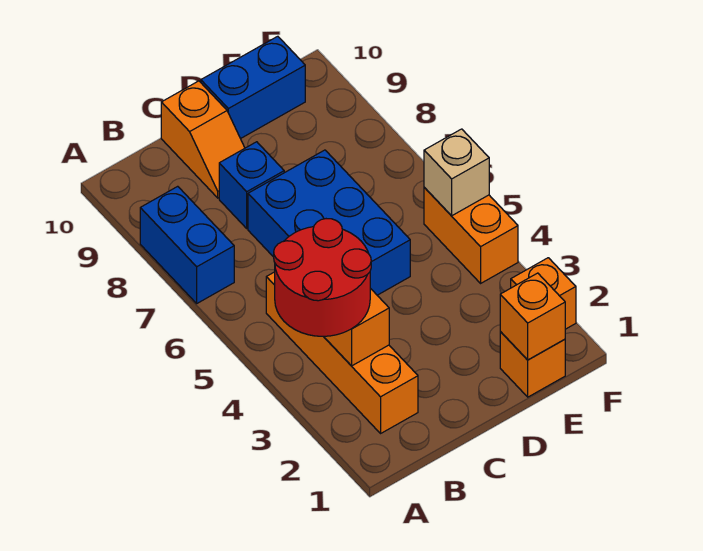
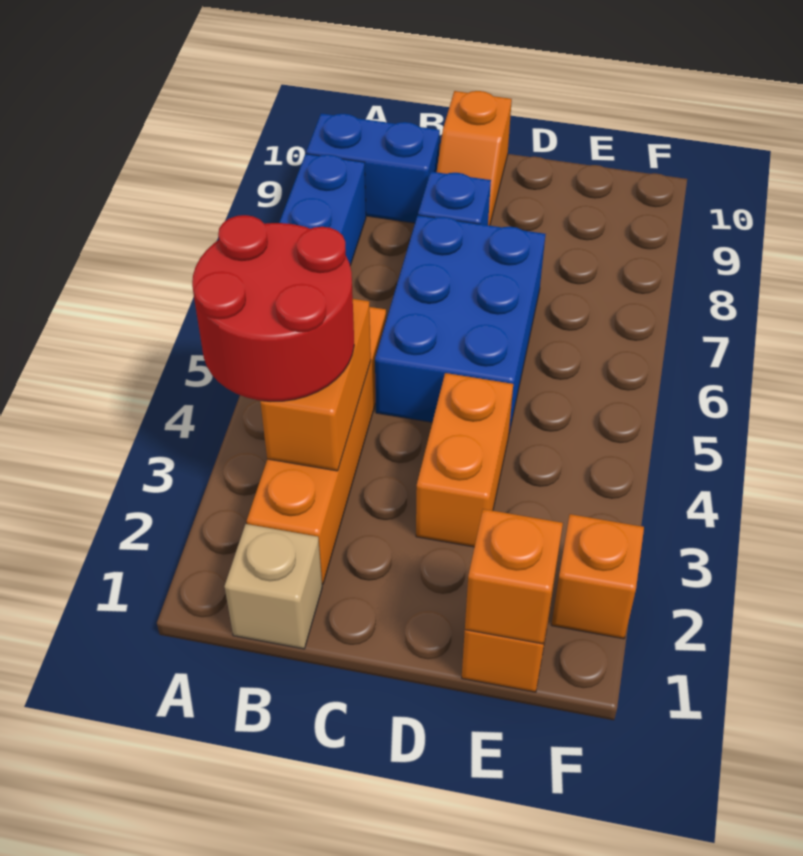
blue brick D10:E10 level 1 -> blue brick A9:B9 level 1
orange brick F4:F5 level 1 -> orange brick D3:D4 level 1
tan brick F5 level 2 -> tan brick B1 level 1

